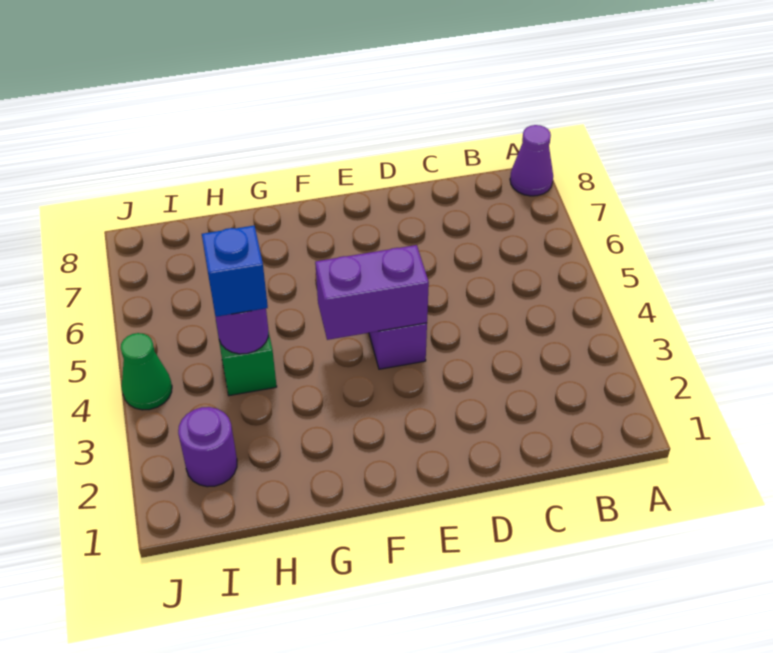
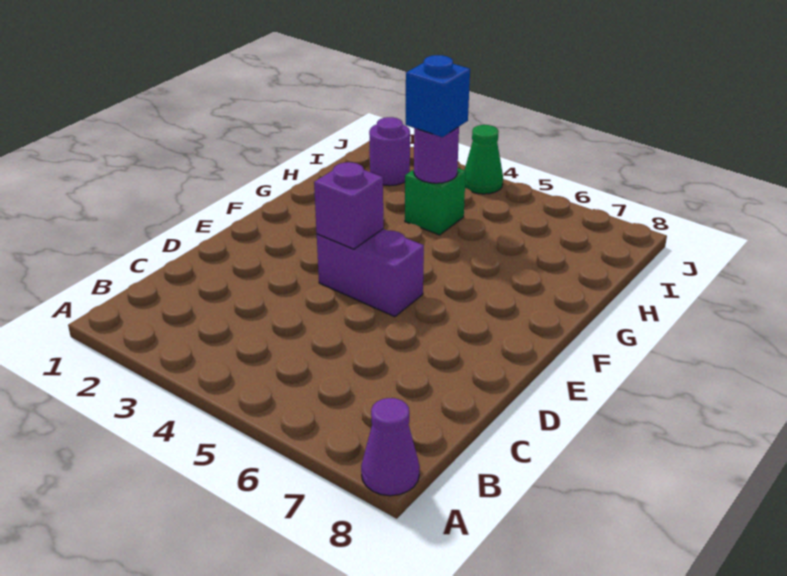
purple brick E4:F4 level 2 -> purple brick E4 level 2

